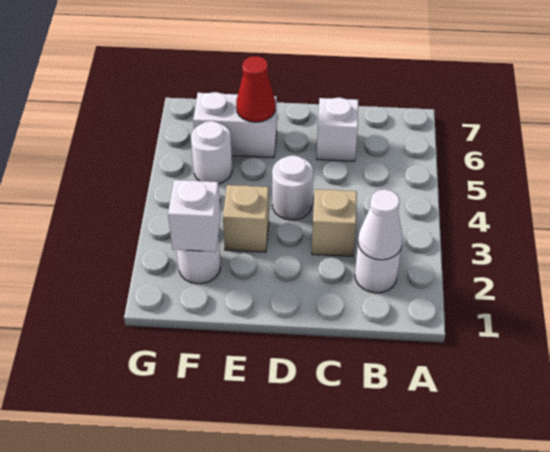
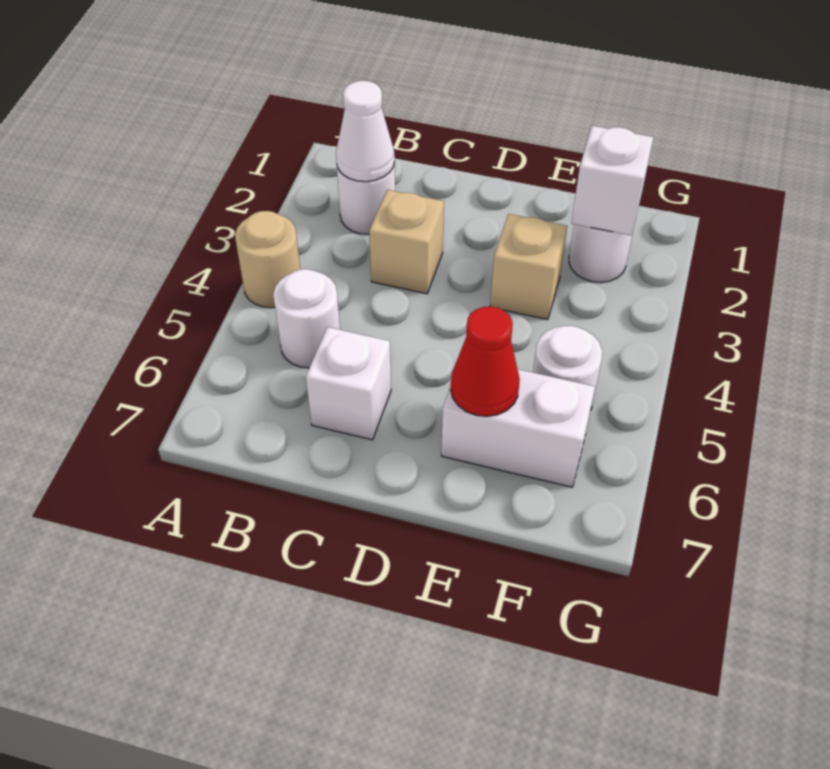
none -> tan round brick A4 level 1
white round brick D4 level 1 -> white round brick B5 level 1

